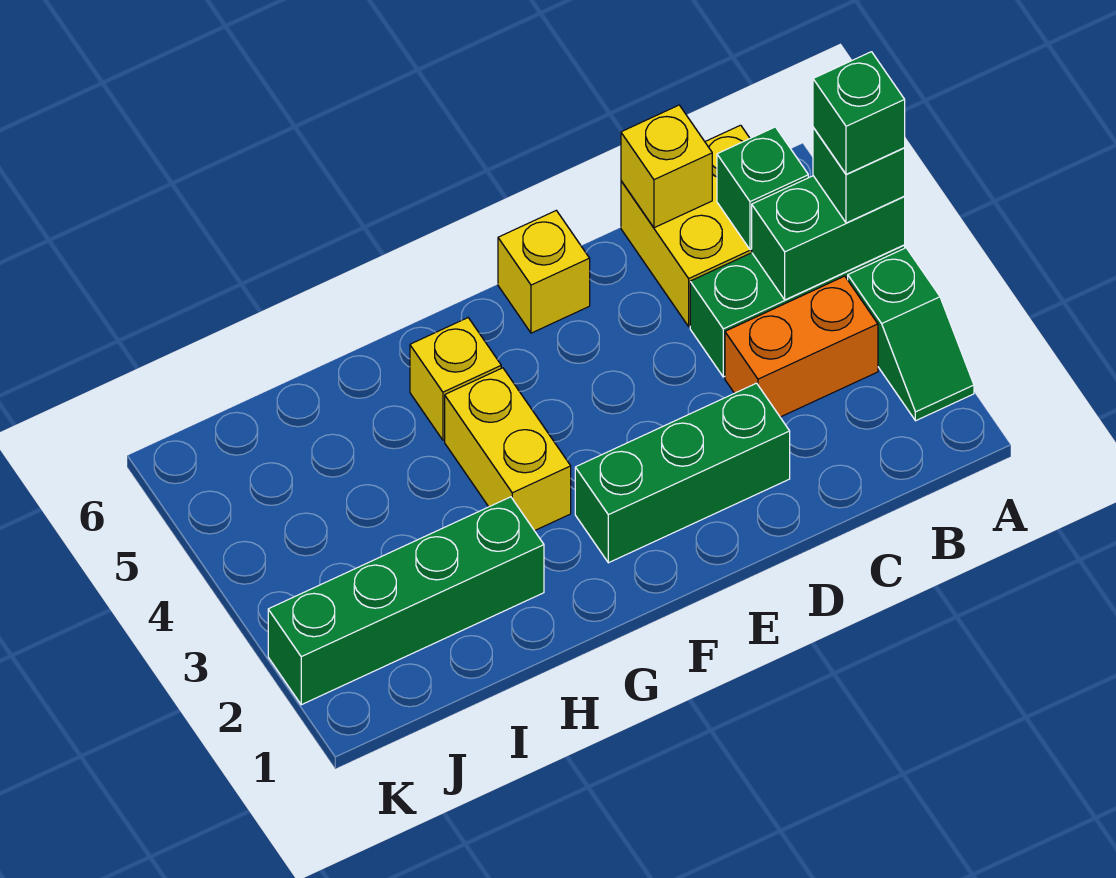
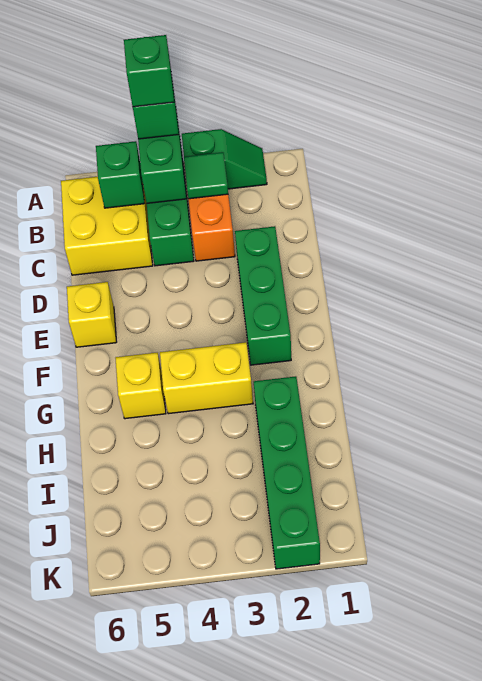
none -> green tile B3 level 2
yellow brick C6 level 2 -> none

